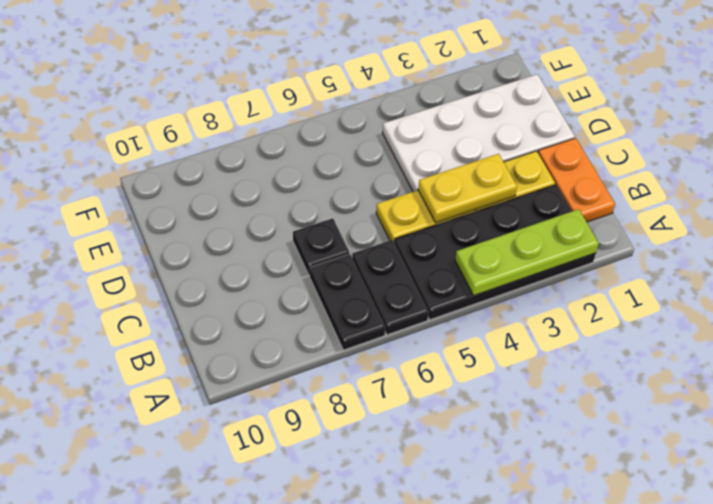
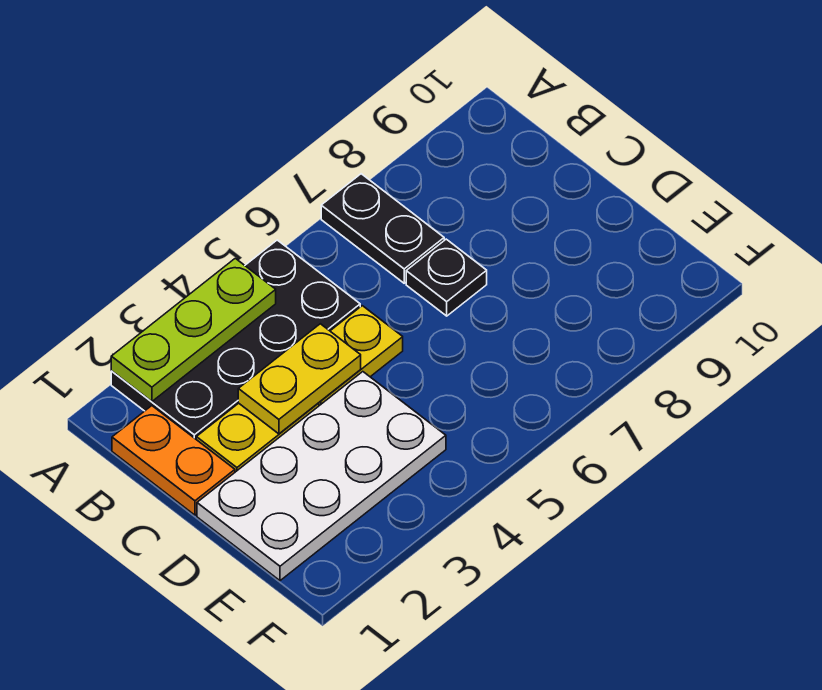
black plate A6:B6 level 1 -> none

